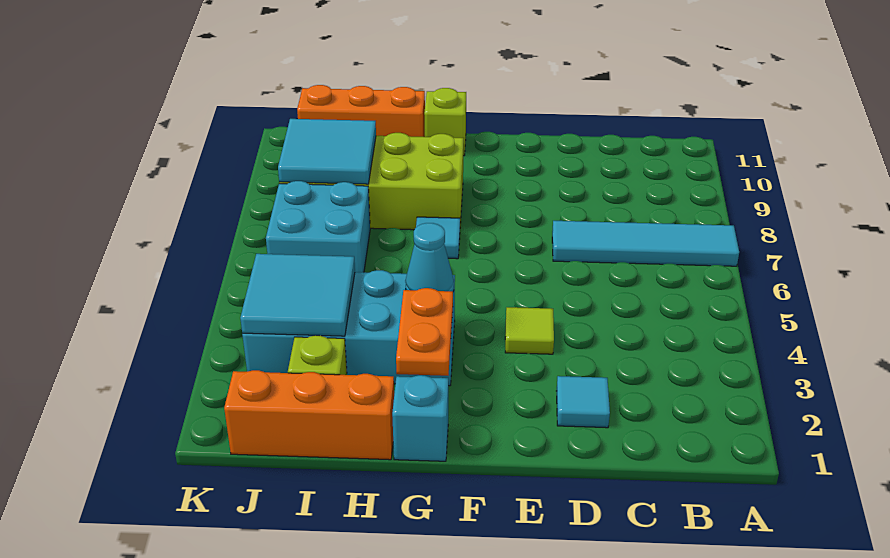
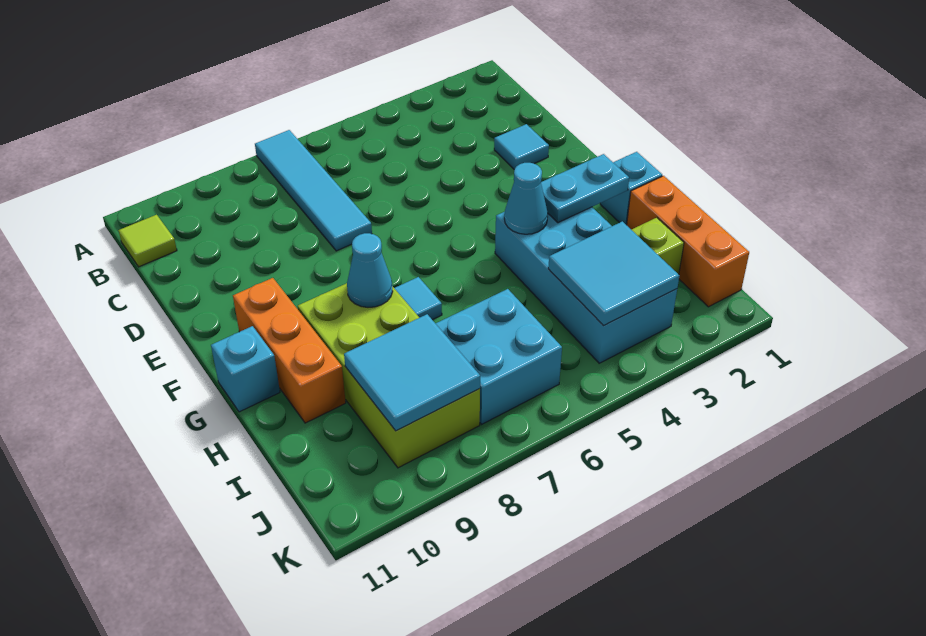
lime tile E4 level 1 -> lime tile B11 level 1
orange plate G2:G3 level 2 -> cyan plate G2:G3 level 2
none -> cyan cone G8 level 2
lime brick G11 level 1 -> cyan brick G11 level 1
orange brick H11:J11 level 1 -> orange brick F10:H10 level 1

